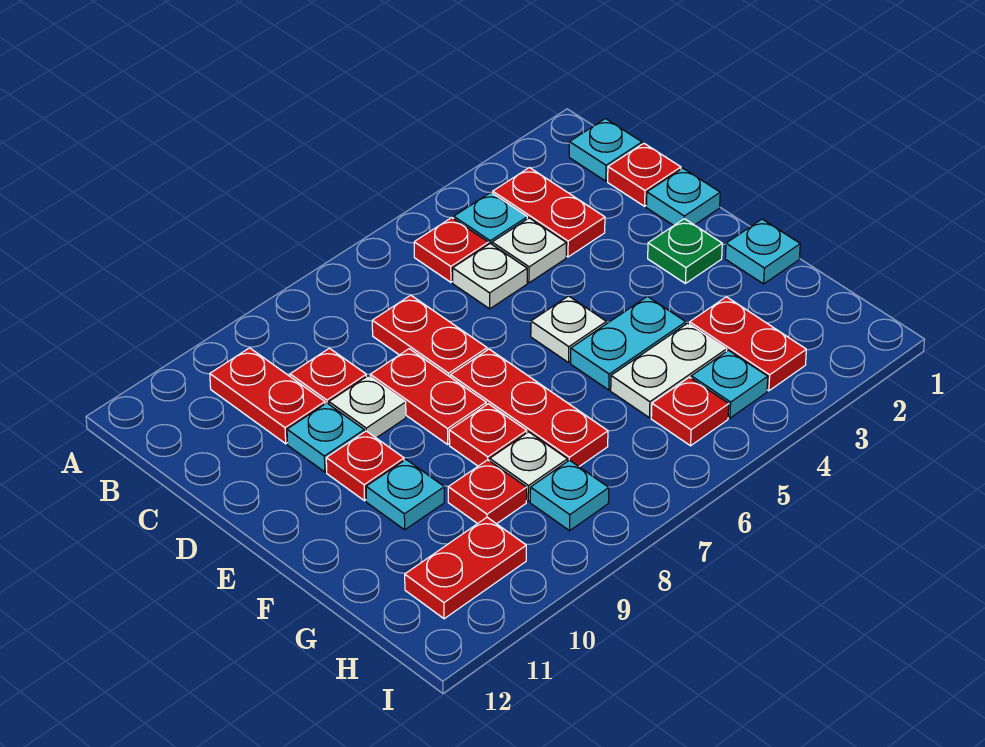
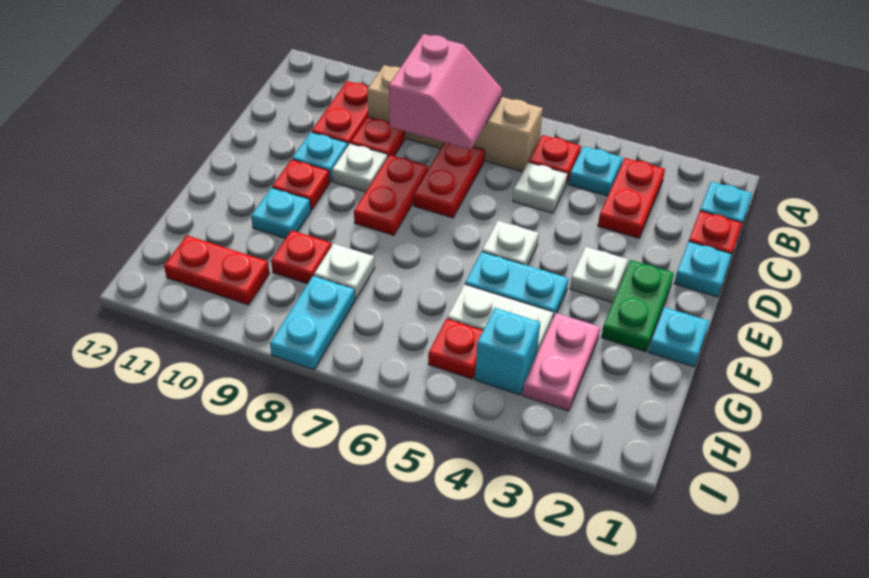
none -> tan brick B6:B9 level 1
none -> pink slope B7:C8 level 2 top 8
white plate C4 level 1 -> white plate E3 level 1
green plate E2 level 1 -> green plate E2:F2 level 1
red plate E7:G7 level 1 -> none
red plate F8 level 1 -> none
red plate G3:H3 level 1 -> pink plate G3:H3 level 1
cyan plate H4 level 1 -> cyan brick H4 level 1
cyan plate H8 level 1 -> cyan plate H8:I8 level 1

